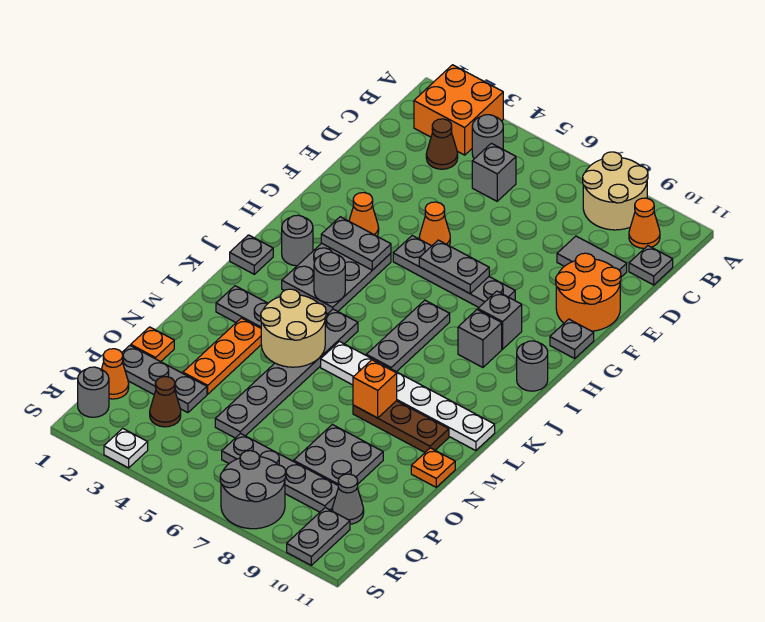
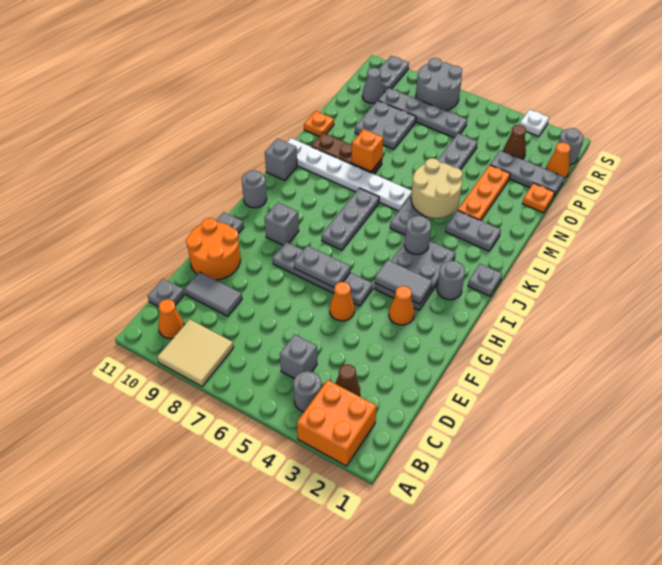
tan round brick A8:B9 level 1 -> tan tile A8:B9 level 1
grey plate H3:H4 level 2 -> grey tile H3:H4 level 2
grey brick I9 level 1 -> grey brick K11 level 1

